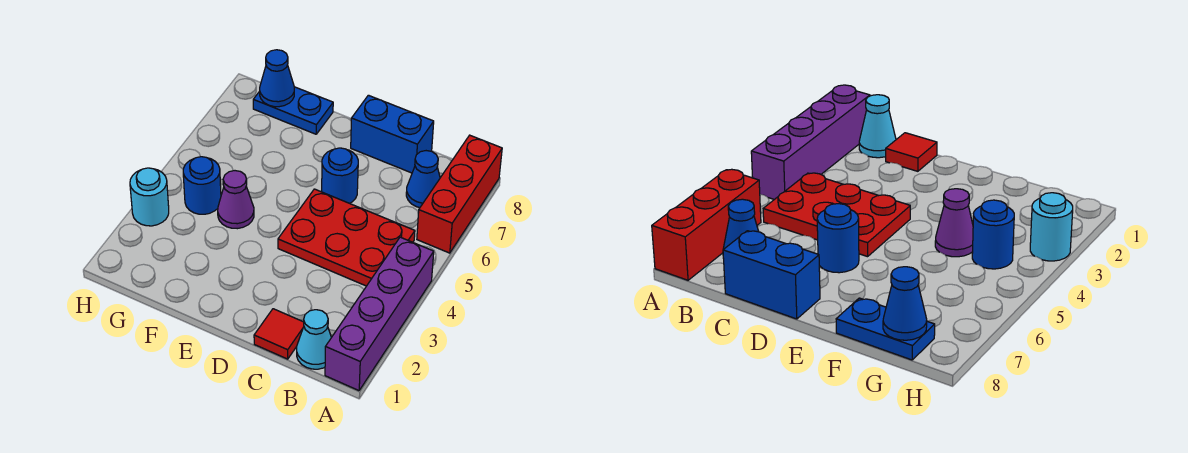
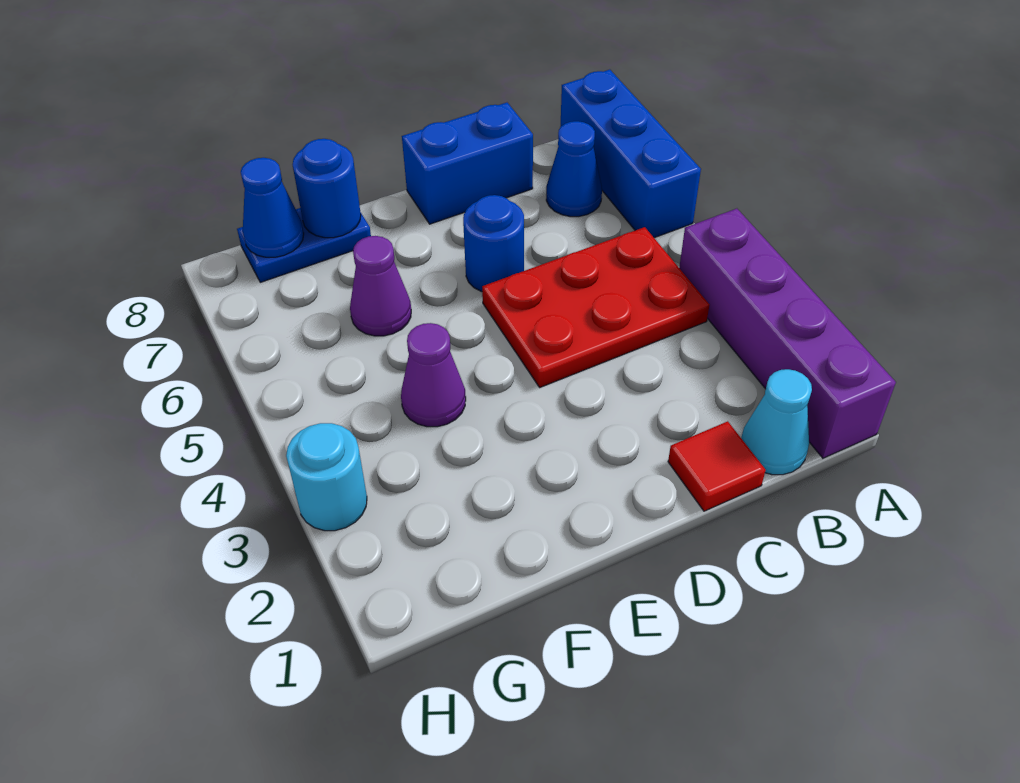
red brick A6:A8 level 1 -> blue brick A6:A8 level 1
none -> purple cone F6 level 1
blue round brick G4 level 1 -> blue round brick F8 level 2

